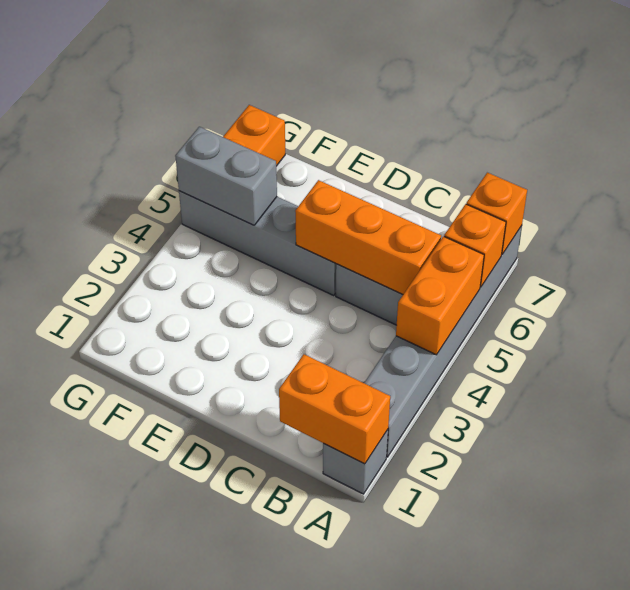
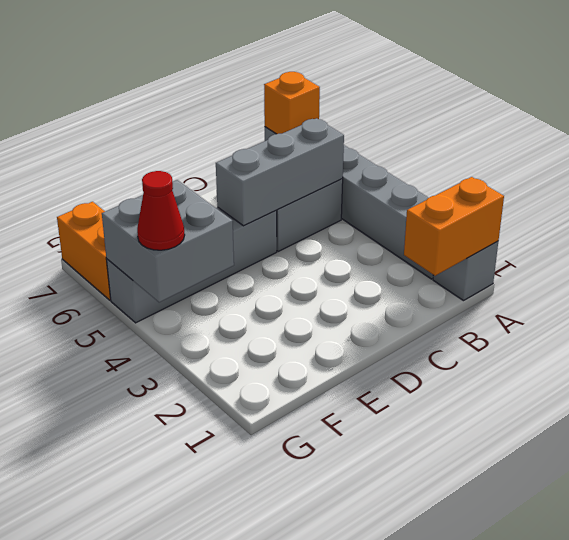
orange brick A4:A5 level 2 -> none
orange brick A6 level 2 -> none
orange brick B5:D5 level 2 -> grey brick B5:D5 level 2
grey brick F5:G5 level 2 -> grey brick F4:G5 level 2
none -> red cone G4 level 3

